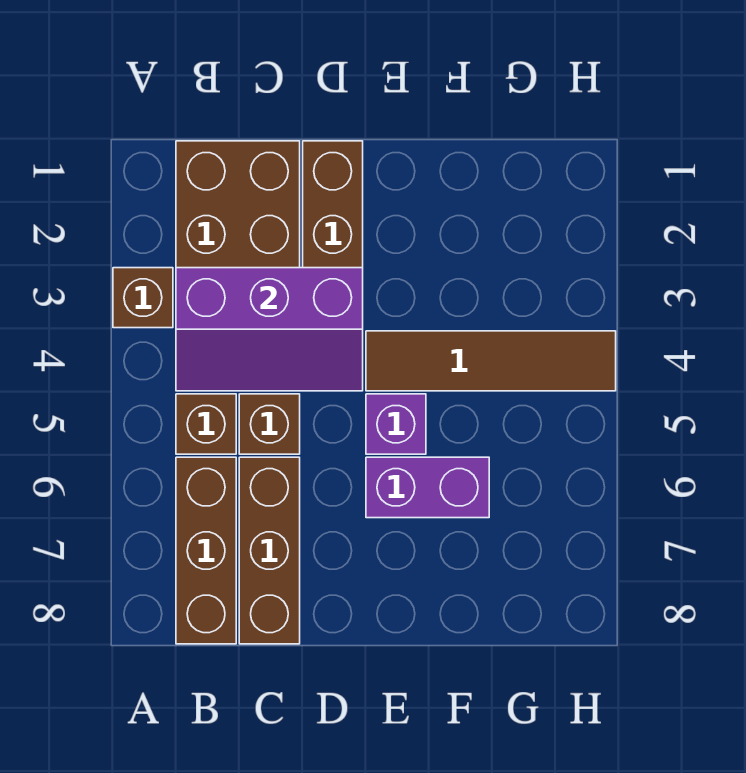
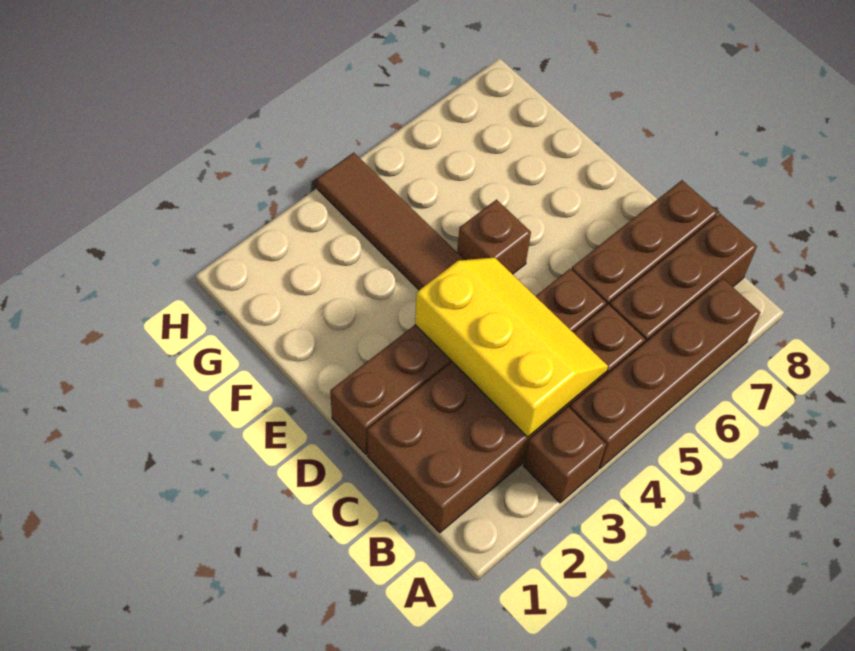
none -> brown brick A4:A7 level 1
purple slope B3:D4 level 2 top 3 -> yellow slope B3:D4 level 2 top 3
purple brick E5 level 1 -> brown brick E5 level 1
purple brick E6:F6 level 1 -> none

